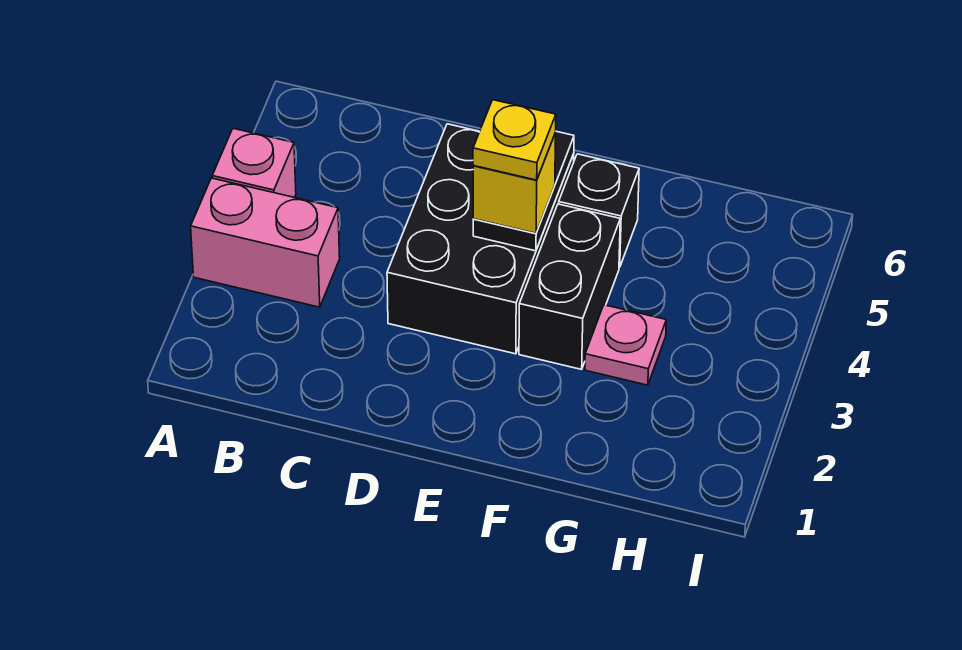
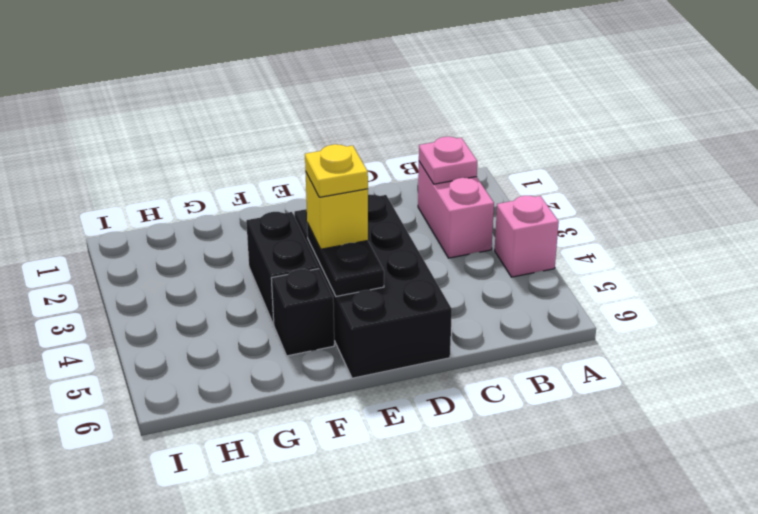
pink brick A3:B3 level 1 -> pink brick B2:B3 level 1
black brick D3:E5 level 1 -> black brick D3:E6 level 1
pink plate G3 level 1 -> pink plate B2 level 2

